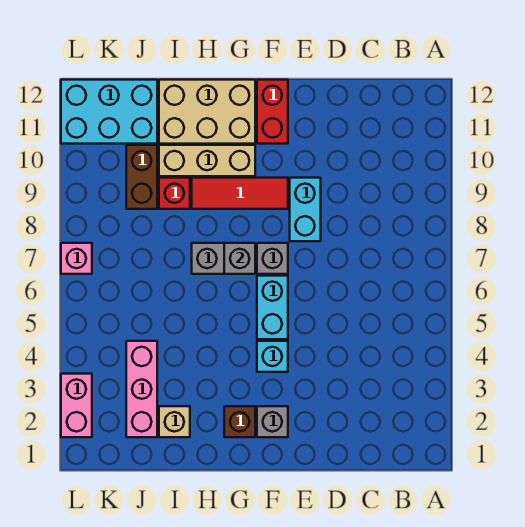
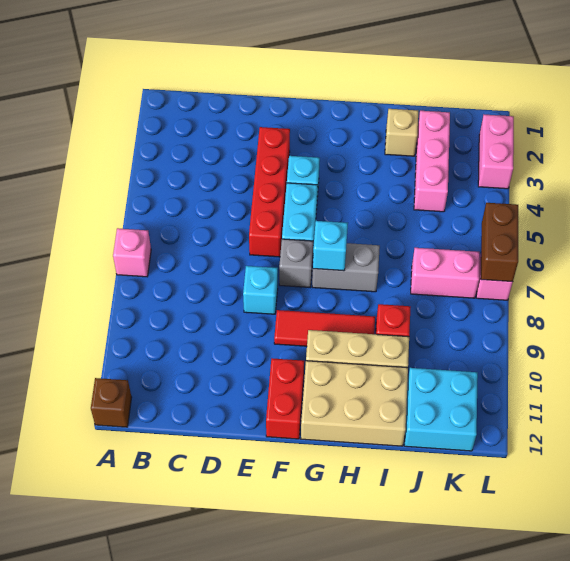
none -> pink brick A7 level 1
none -> red brick E3:E6 level 1
cyan brick E8:E9 level 1 -> cyan brick E8 level 1
grey brick F2 level 1 -> none
brown brick G2 level 1 -> brown brick A12 level 1
grey brick G7 level 2 -> cyan brick G7 level 2
none -> pink brick J7:K7 level 1
brown brick J9:J10 level 1 -> brown brick L6:L7 level 2
cyan brick J11:L12 level 1 -> cyan brick J11:K12 level 1

